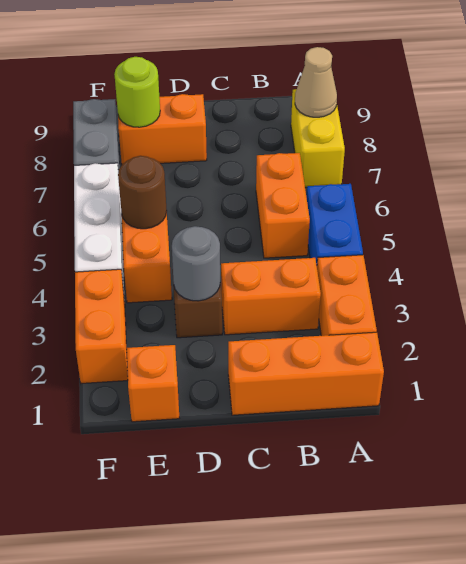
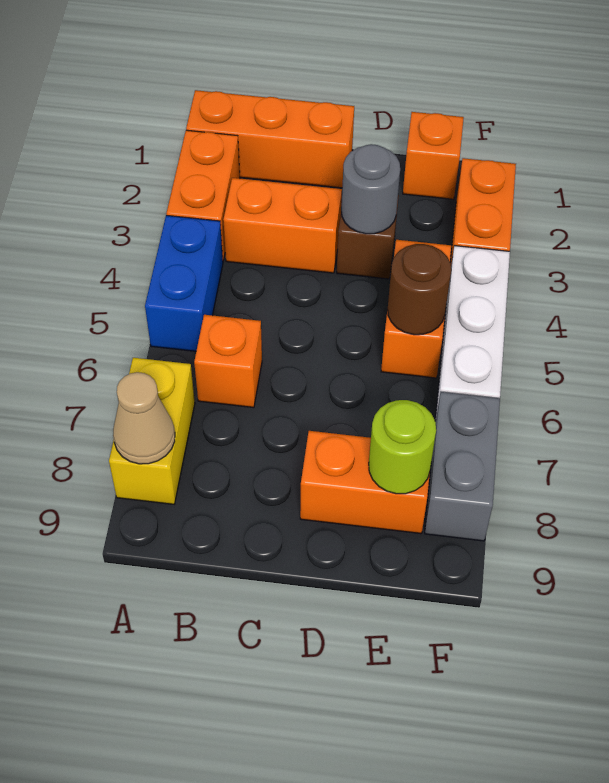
orange brick B5:B6 level 1 -> orange brick B6 level 1

